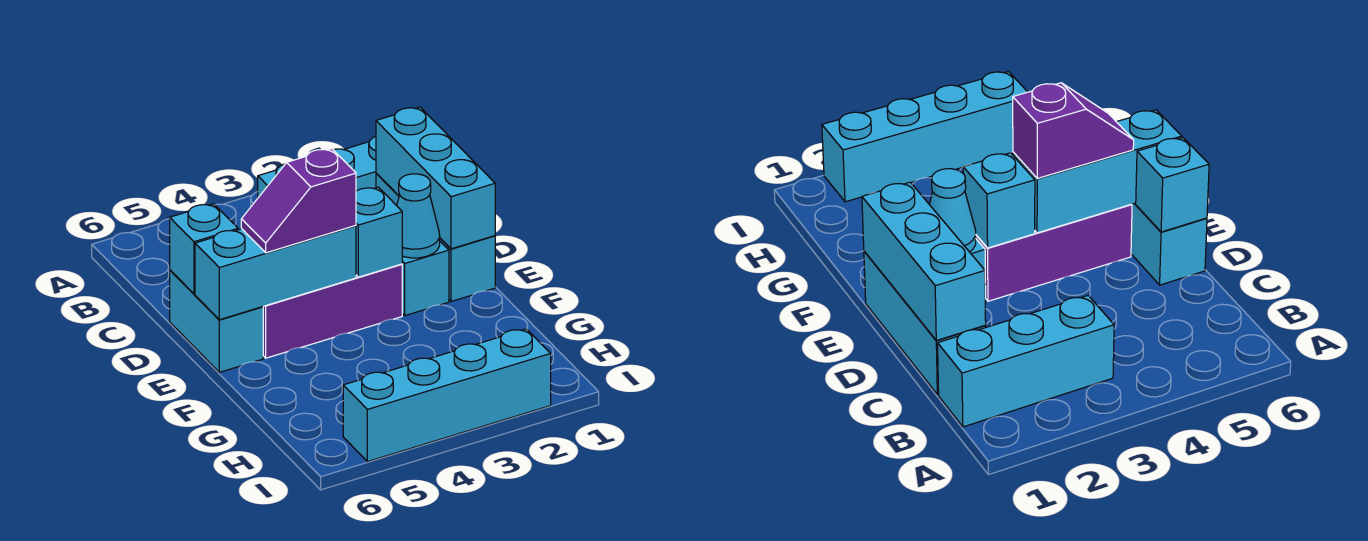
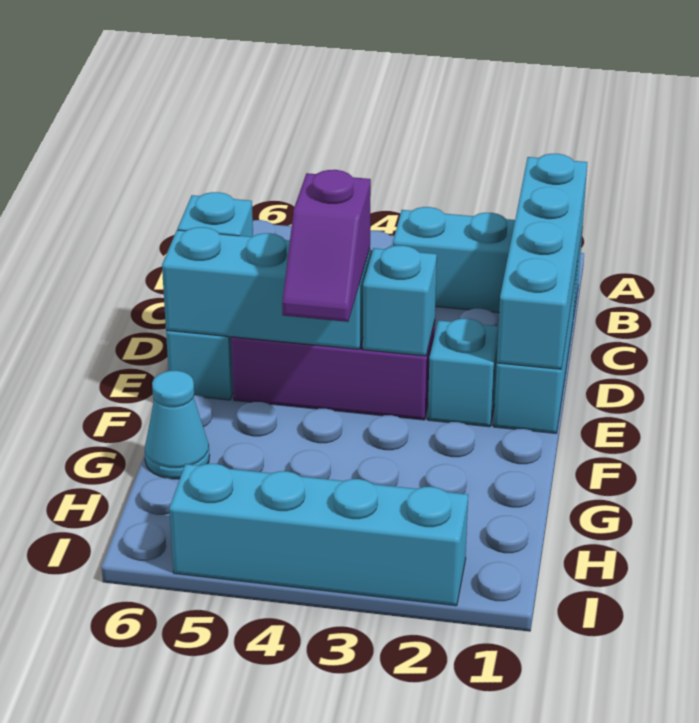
cyan brick C1:E1 level 2 -> cyan brick B1:E1 level 2
cyan cone E2 level 2 -> cyan cone G6 level 1
purple slope E4:E5 level 3 top 4 -> purple slope E4:F4 level 3 top E

